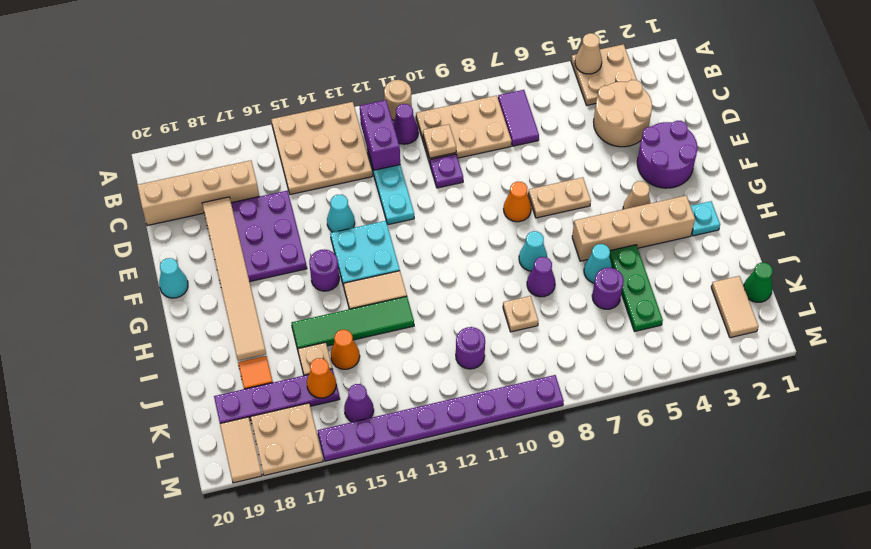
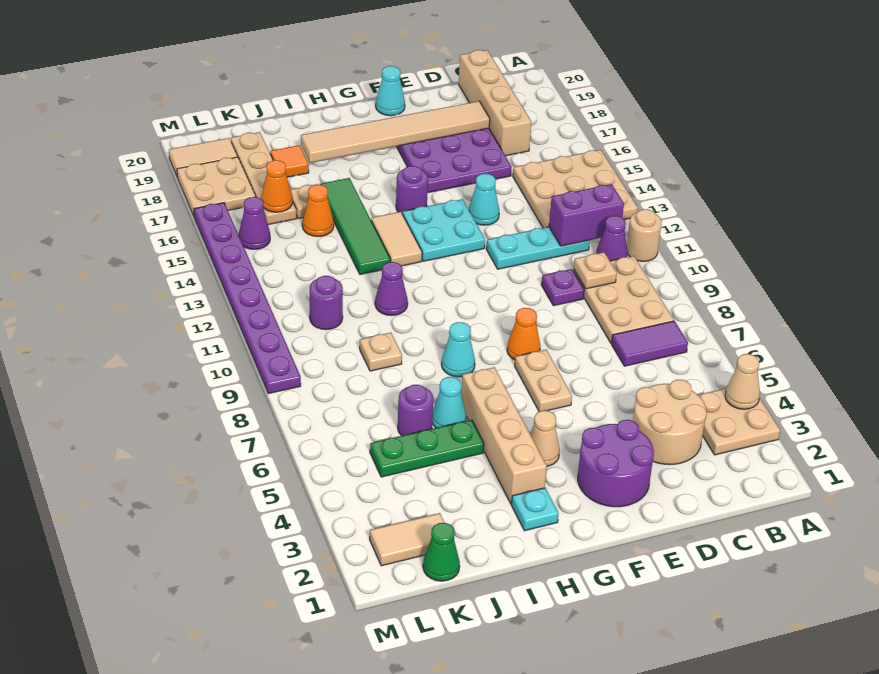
purple cone I8 level 1 -> purple cone I11 level 1
purple plate K16:K19 level 1 -> tan plate K16:K19 level 1

